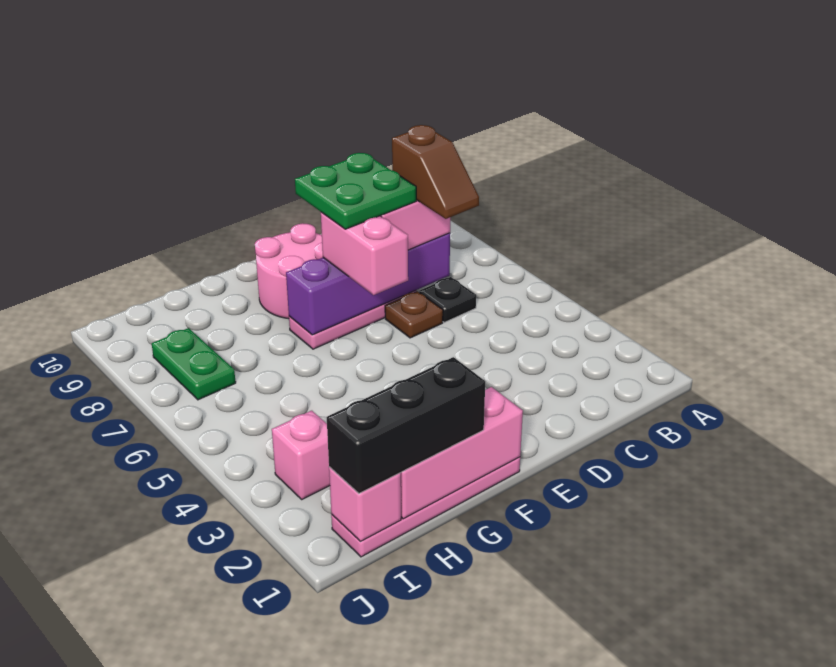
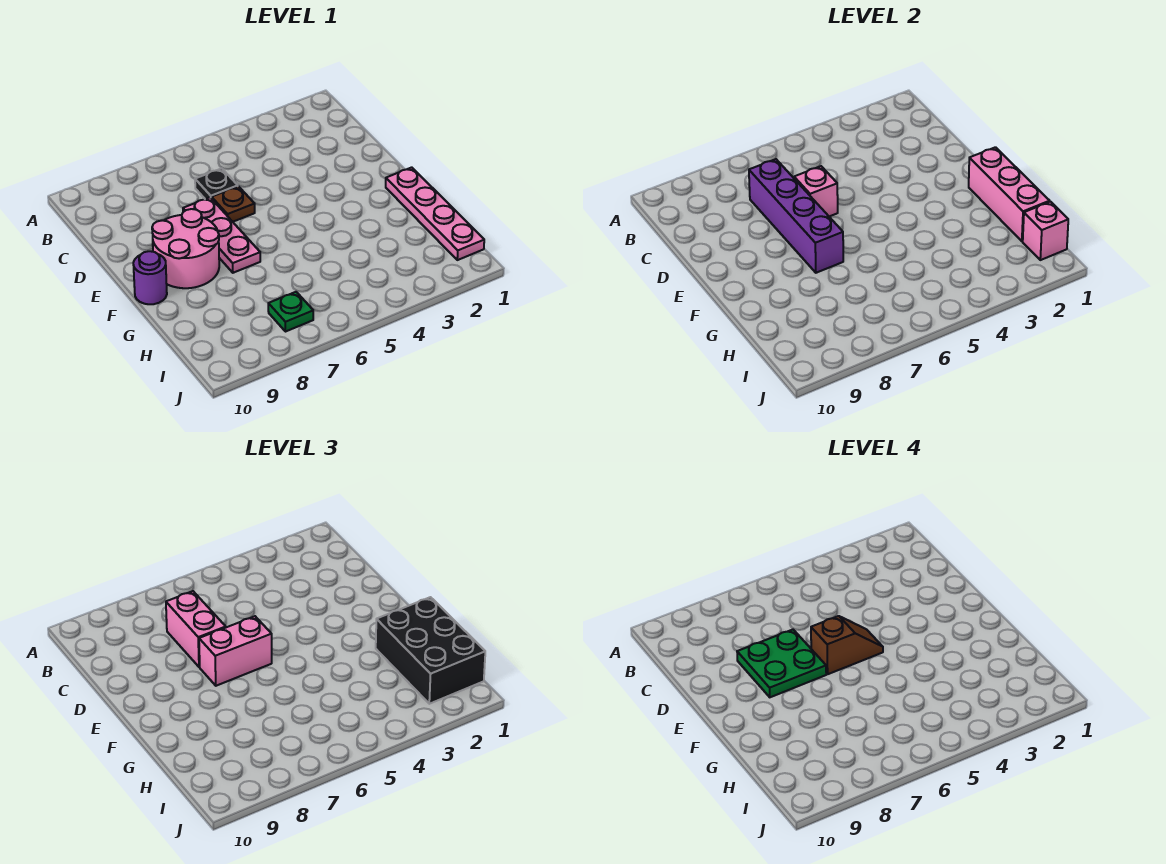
brown slope C6:C7 level 4 top 7 -> brown slope E5:E6 level 4 top 6
none -> purple round brick F10 level 1
black brick G1:I1 level 3 -> black brick G1:I2 level 3
pink brick I3 level 1 -> pink brick D6 level 2
green plate I7:I8 level 1 -> green plate I7 level 1

